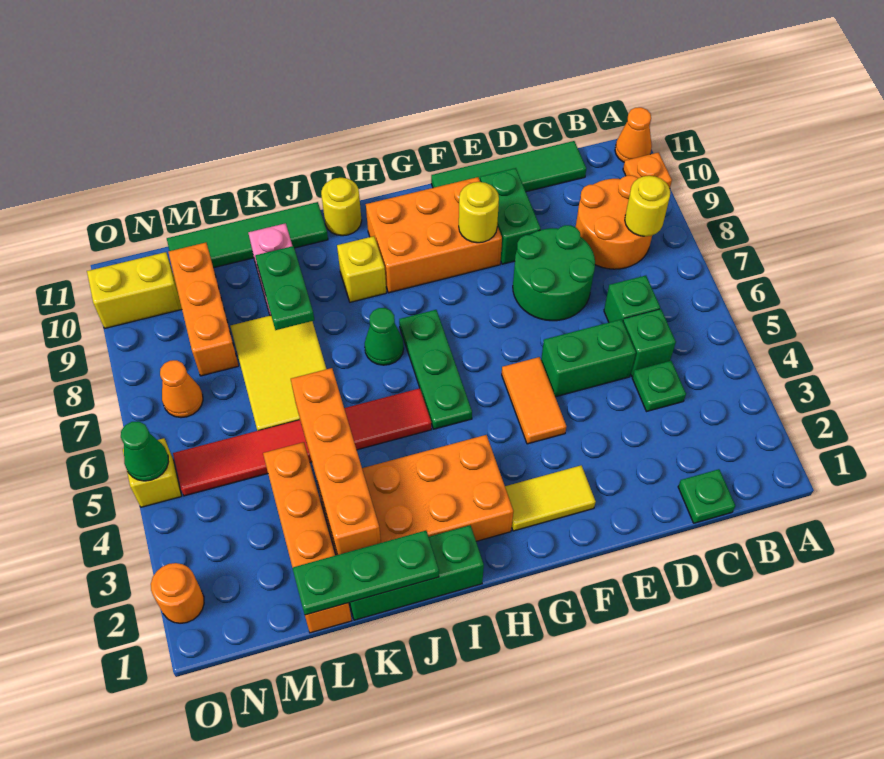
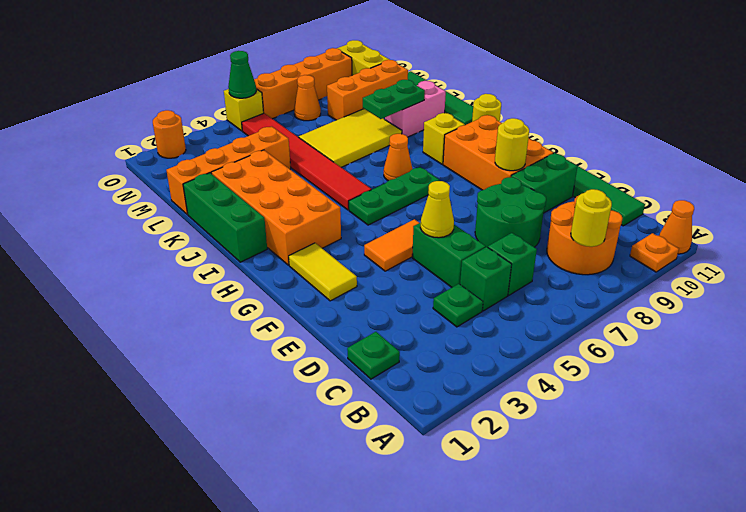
none -> yellow cone E5 level 2
green cone I7 level 1 -> orange cone I7 level 1
green plate J1:L1 level 2 -> none
orange brick K2:K5 level 2 -> orange brick O6:O9 level 1

